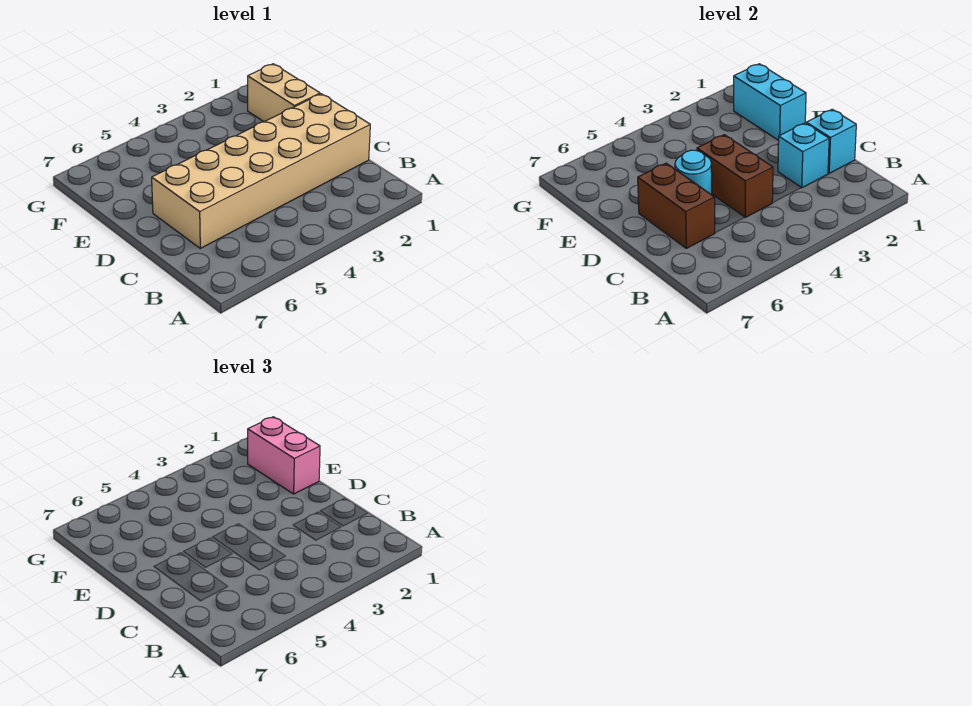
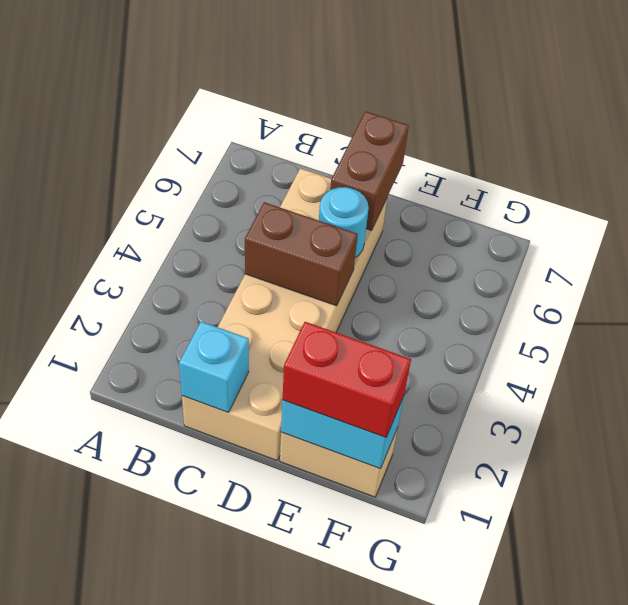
cyan brick C2 level 2 -> none
brown brick C6:D6 level 2 -> brown brick D6:D7 level 2
pink brick E1:F1 level 3 -> red brick E1:F1 level 3

